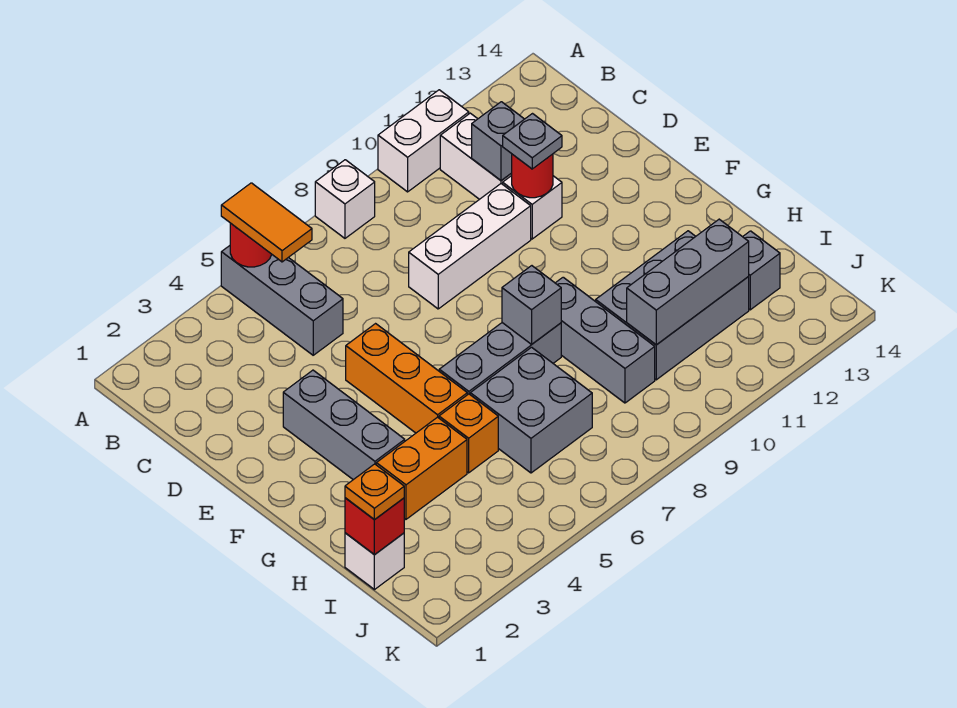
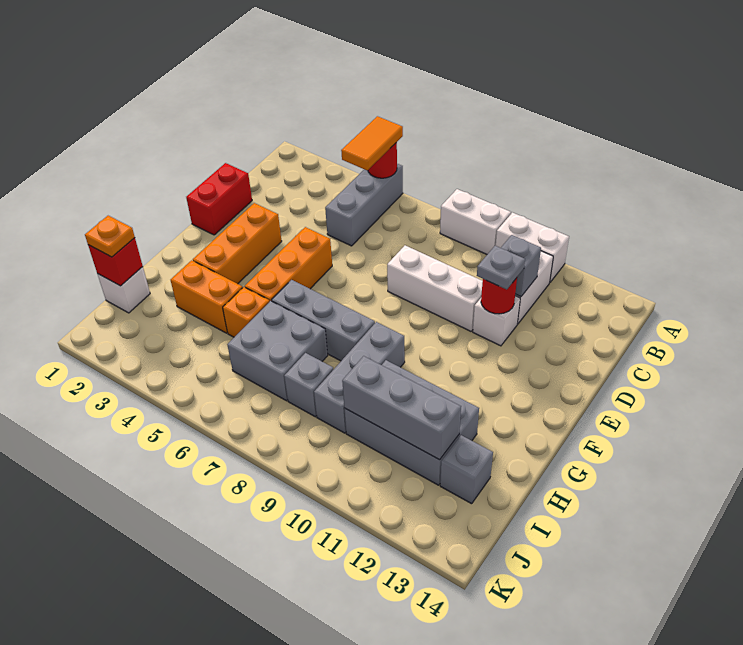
white brick A8 level 1 -> white brick A8:A9 level 1
none -> red brick D1:E1 level 1
grey brick E3:G3 level 1 -> orange brick E3:G3 level 1
grey brick G8 level 2 -> grey brick I8 level 1

